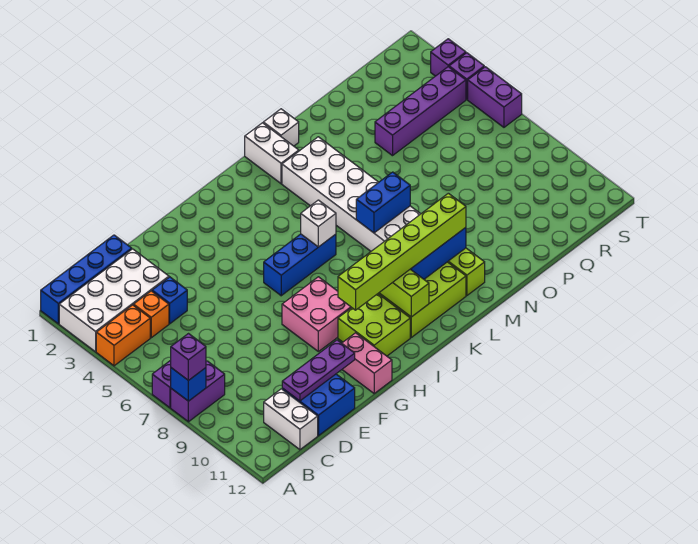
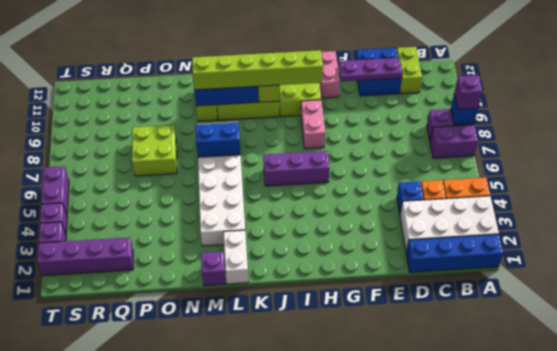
white brick C11:C12 level 1 -> lime brick C11:C12 level 1
pink brick G8:H9 level 1 -> pink brick H8:H9 level 1
blue brick H6:J6 level 1 -> purple brick H6:J6 level 1
white brick J6 level 2 -> none
white brick M1 level 1 -> purple brick M1 level 1
none -> lime brick O7:P8 level 1
purple brick P4:S4 level 1 -> purple brick Q2:T2 level 1

